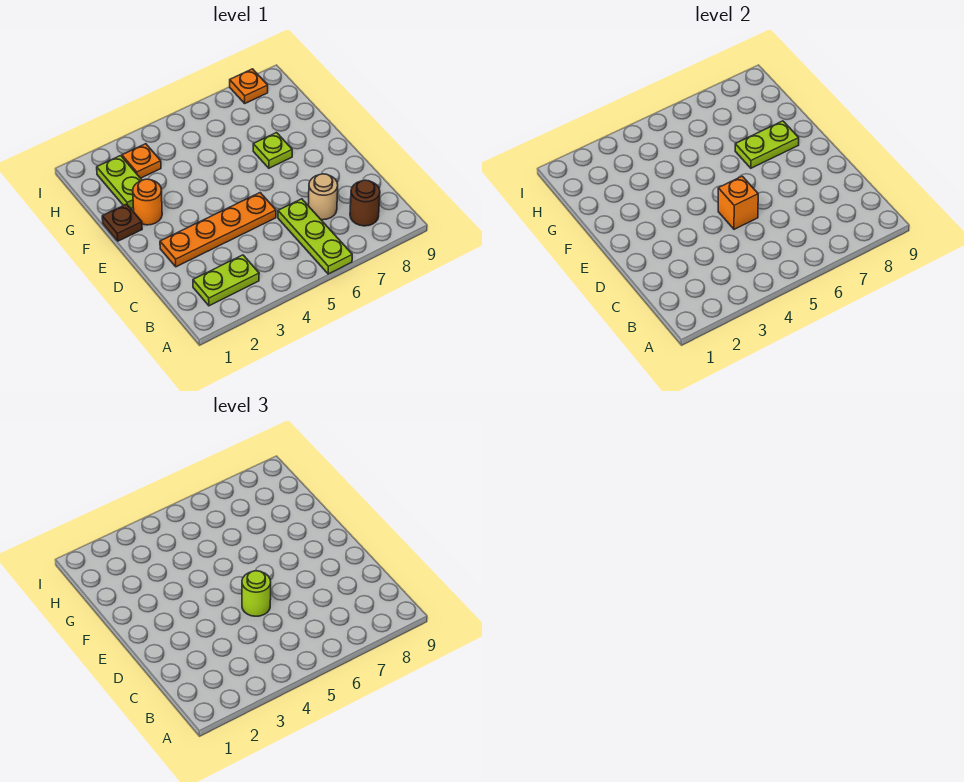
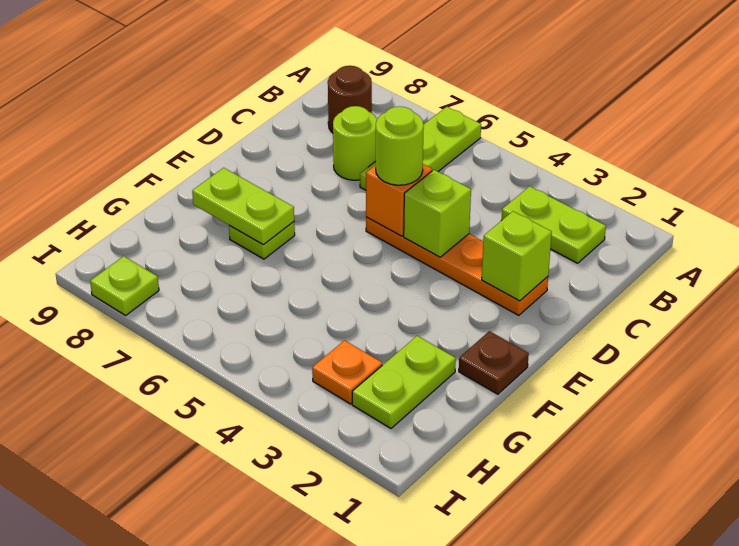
tan round brick C7 level 1 -> lime round brick C7 level 1
none -> lime brick D2 level 2
none -> lime brick D4 level 2
orange round brick F2 level 1 -> none
orange plate I8 level 1 -> lime plate I8 level 1

